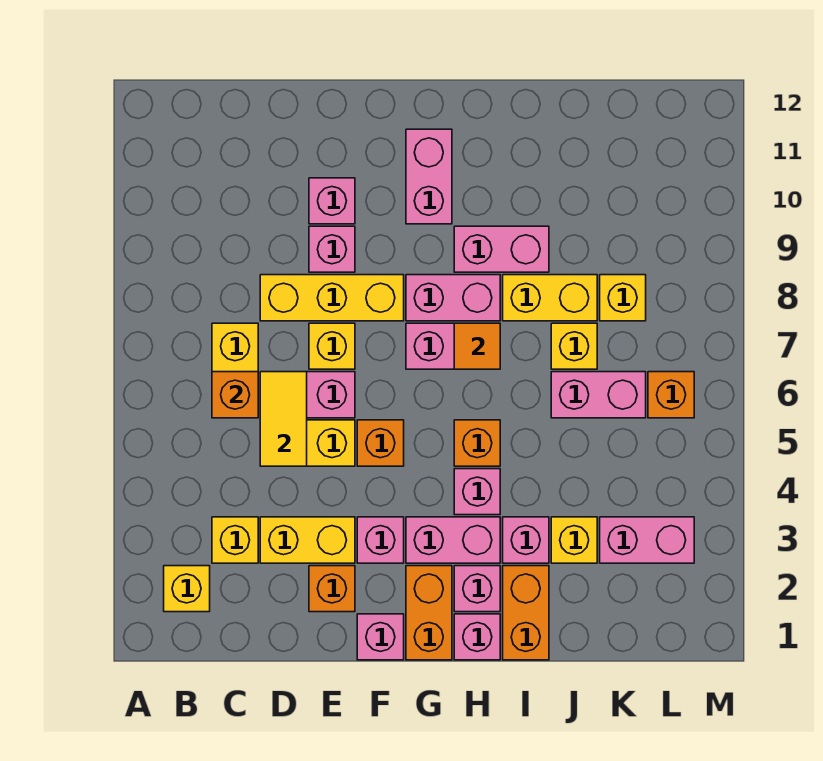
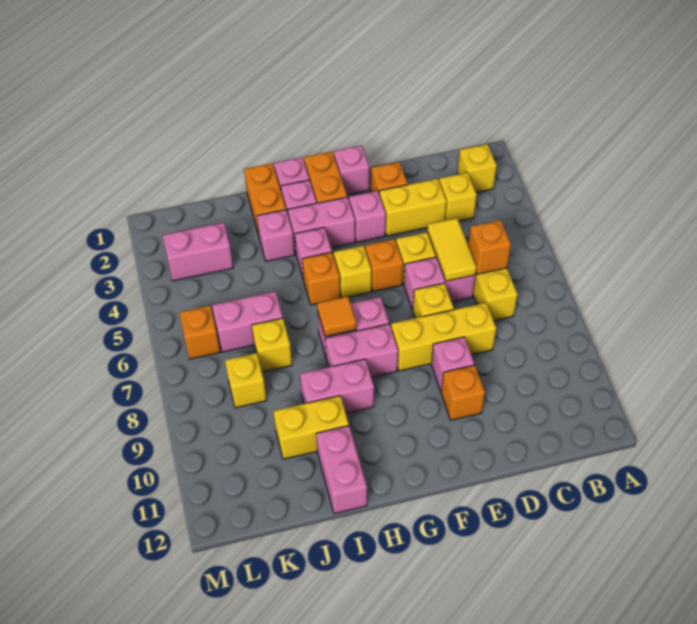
pink brick E10 level 1 -> orange brick E10 level 1
pink brick G10:G11 level 1 -> pink brick I11:I12 level 1
yellow brick I8:J8 level 1 -> yellow brick I10:J10 level 1
yellow brick J3 level 1 -> yellow brick G5 level 1

